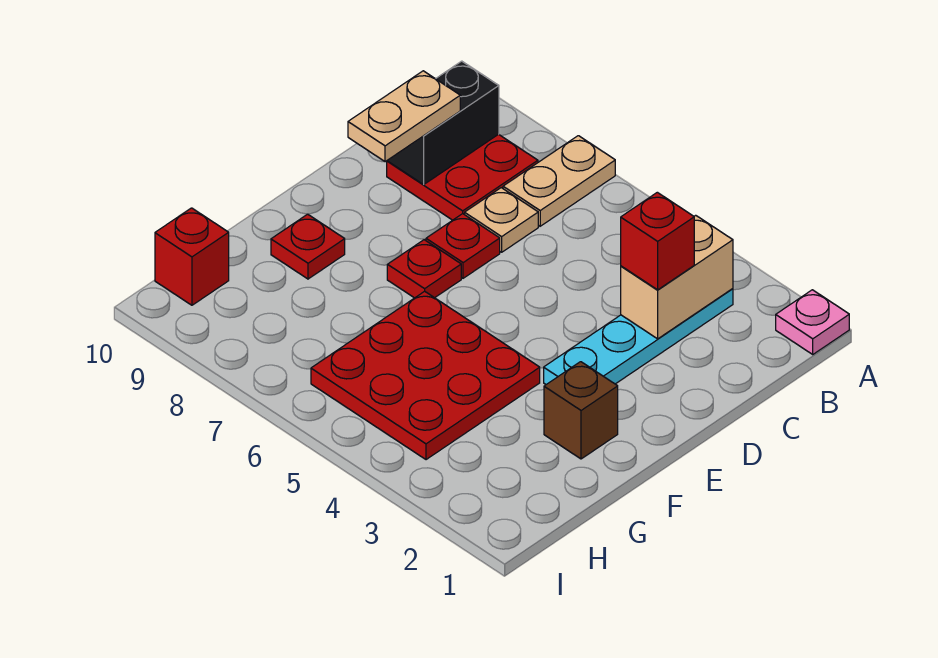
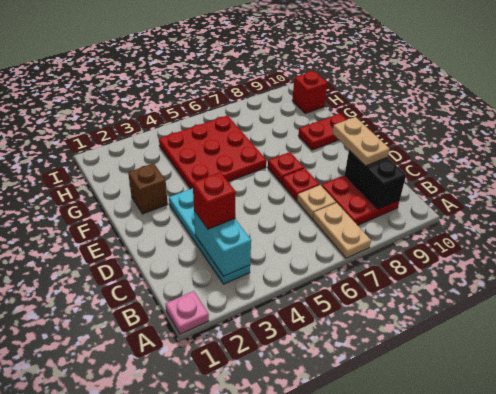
tan brick B3:C3 level 2 -> cyan brick B3:C3 level 2
red plate F9 level 1 -> red plate F9:F10 level 1

